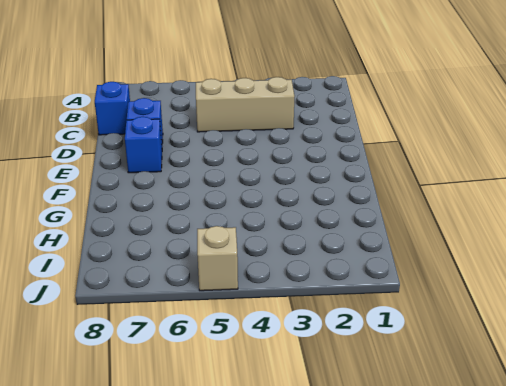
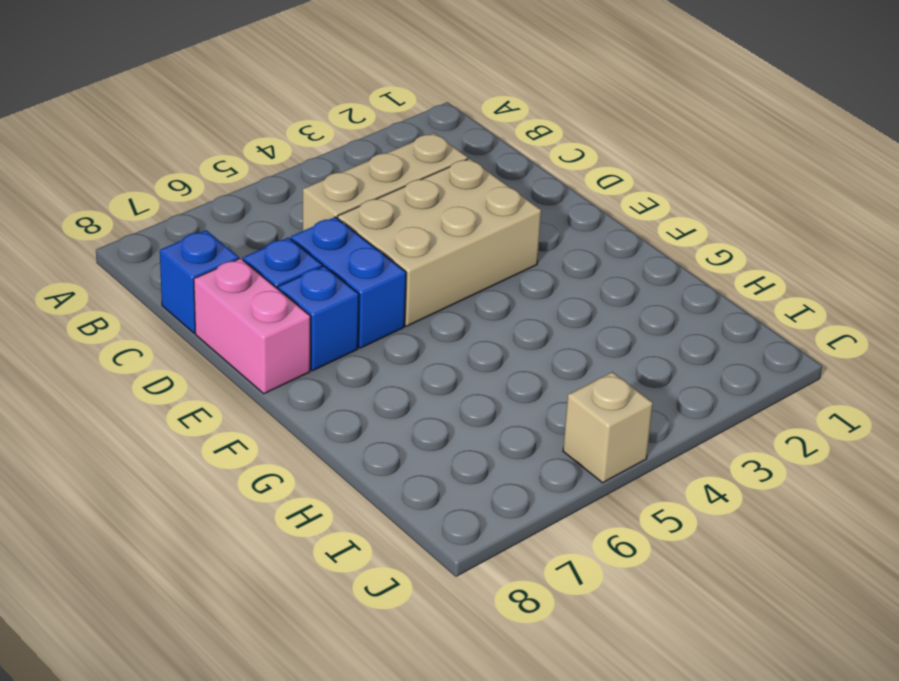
none -> tan brick D3:E5 level 1
none -> blue brick D6:E6 level 1
none -> pink brick D8:E8 level 1

